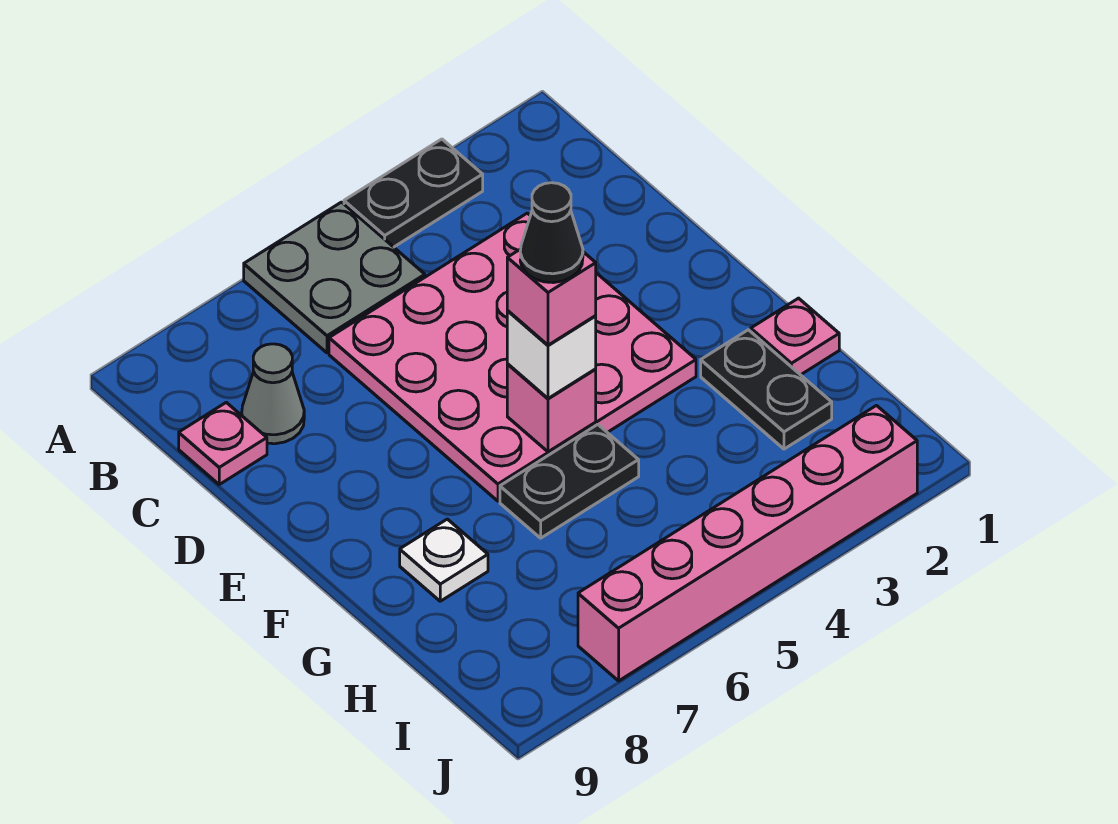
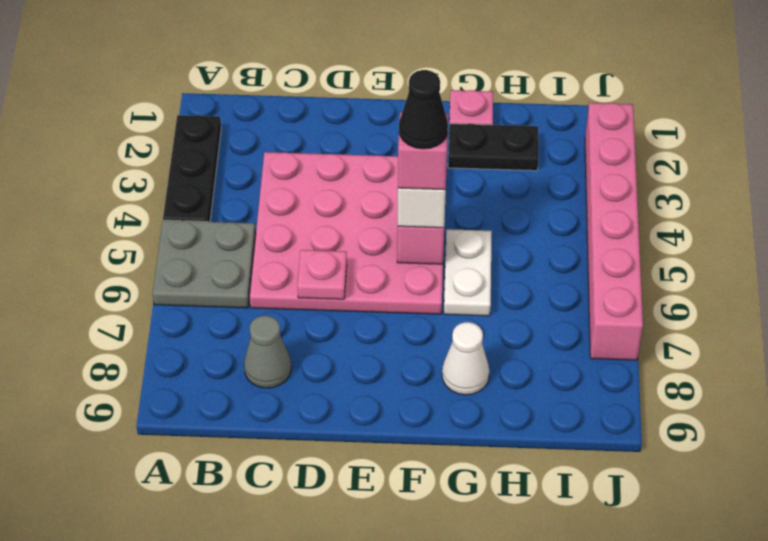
black plate A3:A4 level 1 -> black plate A2:A4 level 1
pink plate C9 level 1 -> pink plate D6 level 2
black plate G5:G6 level 1 -> white plate G5:G6 level 1
white plate G8 level 1 -> white cone G8 level 1

